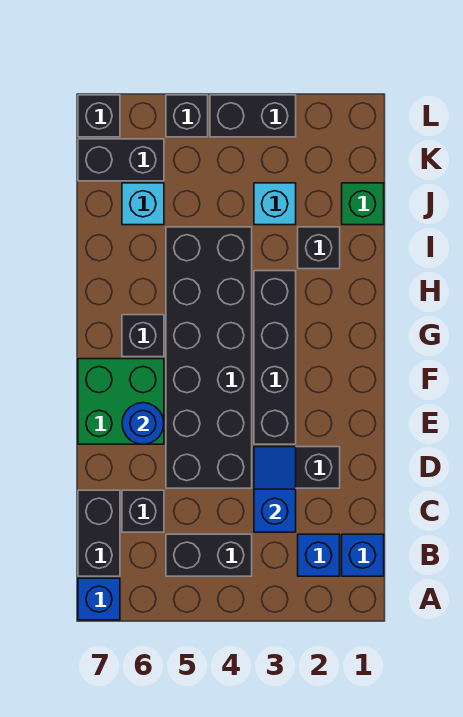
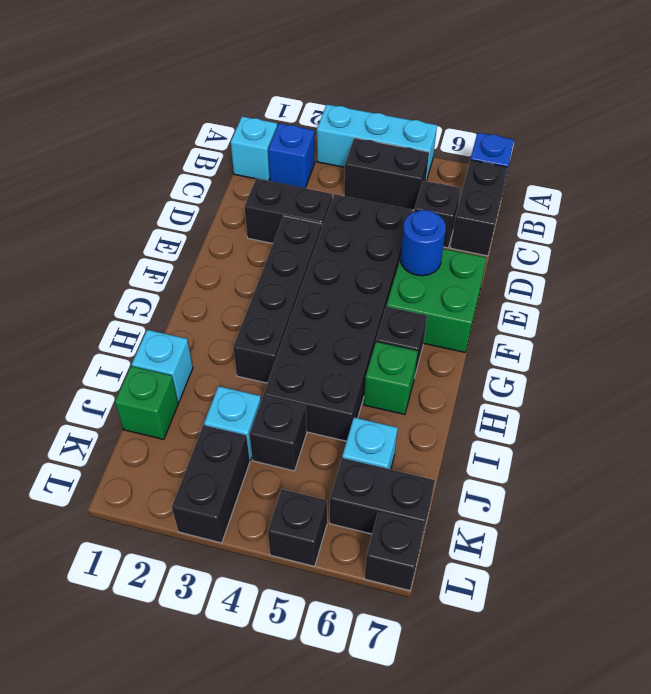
none -> cyan brick A3:A5 level 1
blue brick B1 level 1 -> cyan brick B1 level 1
blue slope C3:D3 level 2 top C -> none
none -> green brick H6 level 1
none -> cyan brick I1 level 1
black brick I2 level 1 -> black brick J4 level 1
black brick L3:L4 level 1 -> black brick K3:L3 level 1

